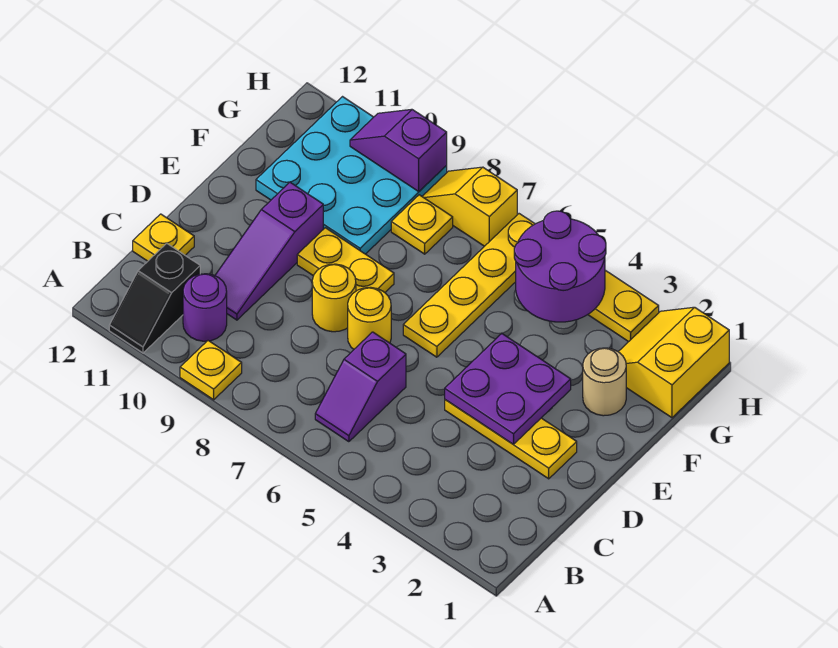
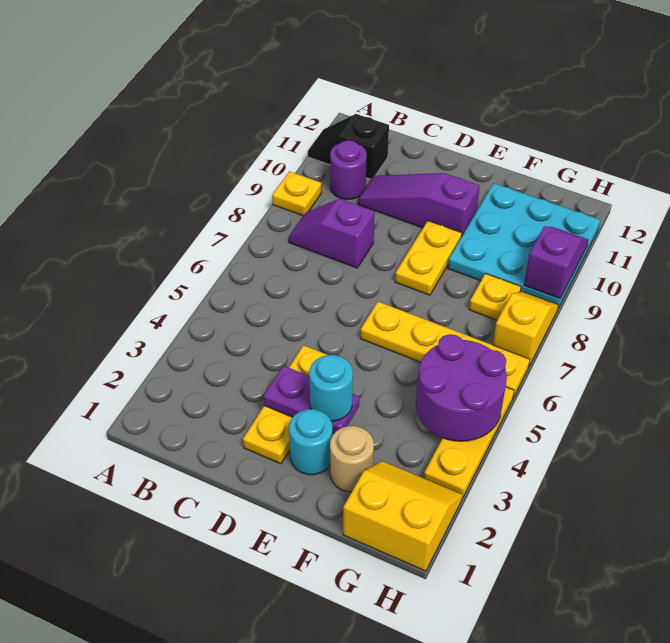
purple slope B6:C6 level 1 top C -> purple slope B8:C8 level 1 top C
yellow plate C12 level 1 -> none
purple plate D3:E4 level 2 -> purple plate D3:E3 level 2
yellow round brick D7 level 1 -> none
yellow round brick D8 level 1 -> none
none -> cyan round brick E2 level 1
none -> cyan round brick E3 level 3

